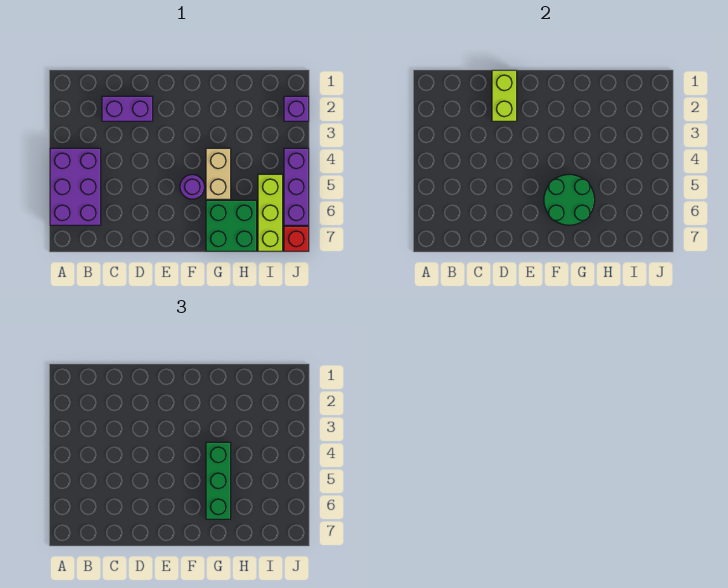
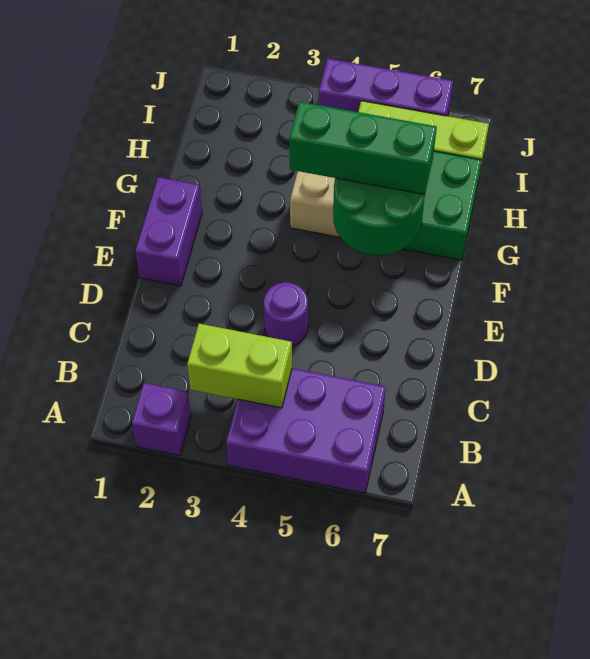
purple brick C2:D2 level 1 -> purple brick E1:F1 level 1
lime brick D1:D2 level 2 -> lime brick B3:B4 level 2
purple round brick F5 level 1 -> purple round brick D4 level 1
purple brick J2 level 1 -> purple brick A2 level 1
red brick J7 level 1 -> none

